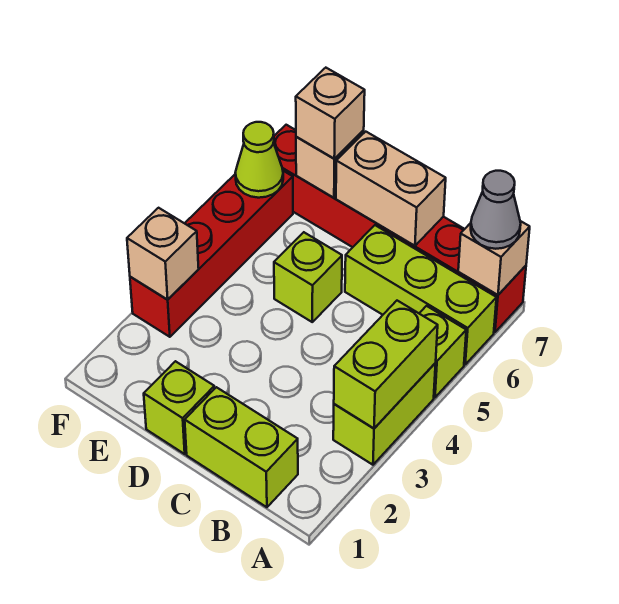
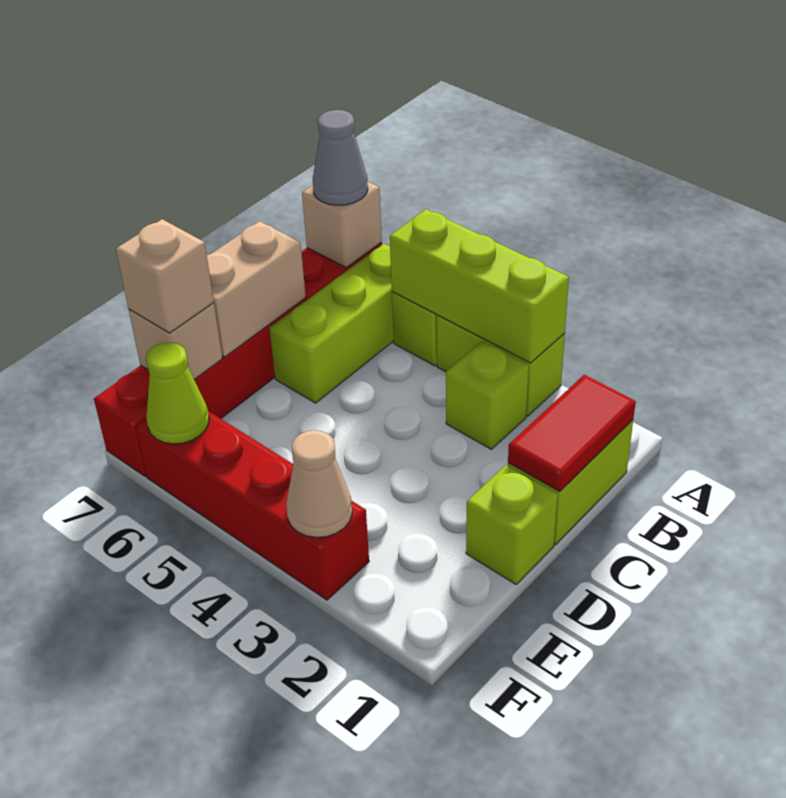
lime brick A3:A4 level 2 -> lime brick A3:A5 level 2
none -> red tile B1:C1 level 2
lime brick D5 level 1 -> lime brick B3 level 1
tan brick F3 level 2 -> tan cone F3 level 2

